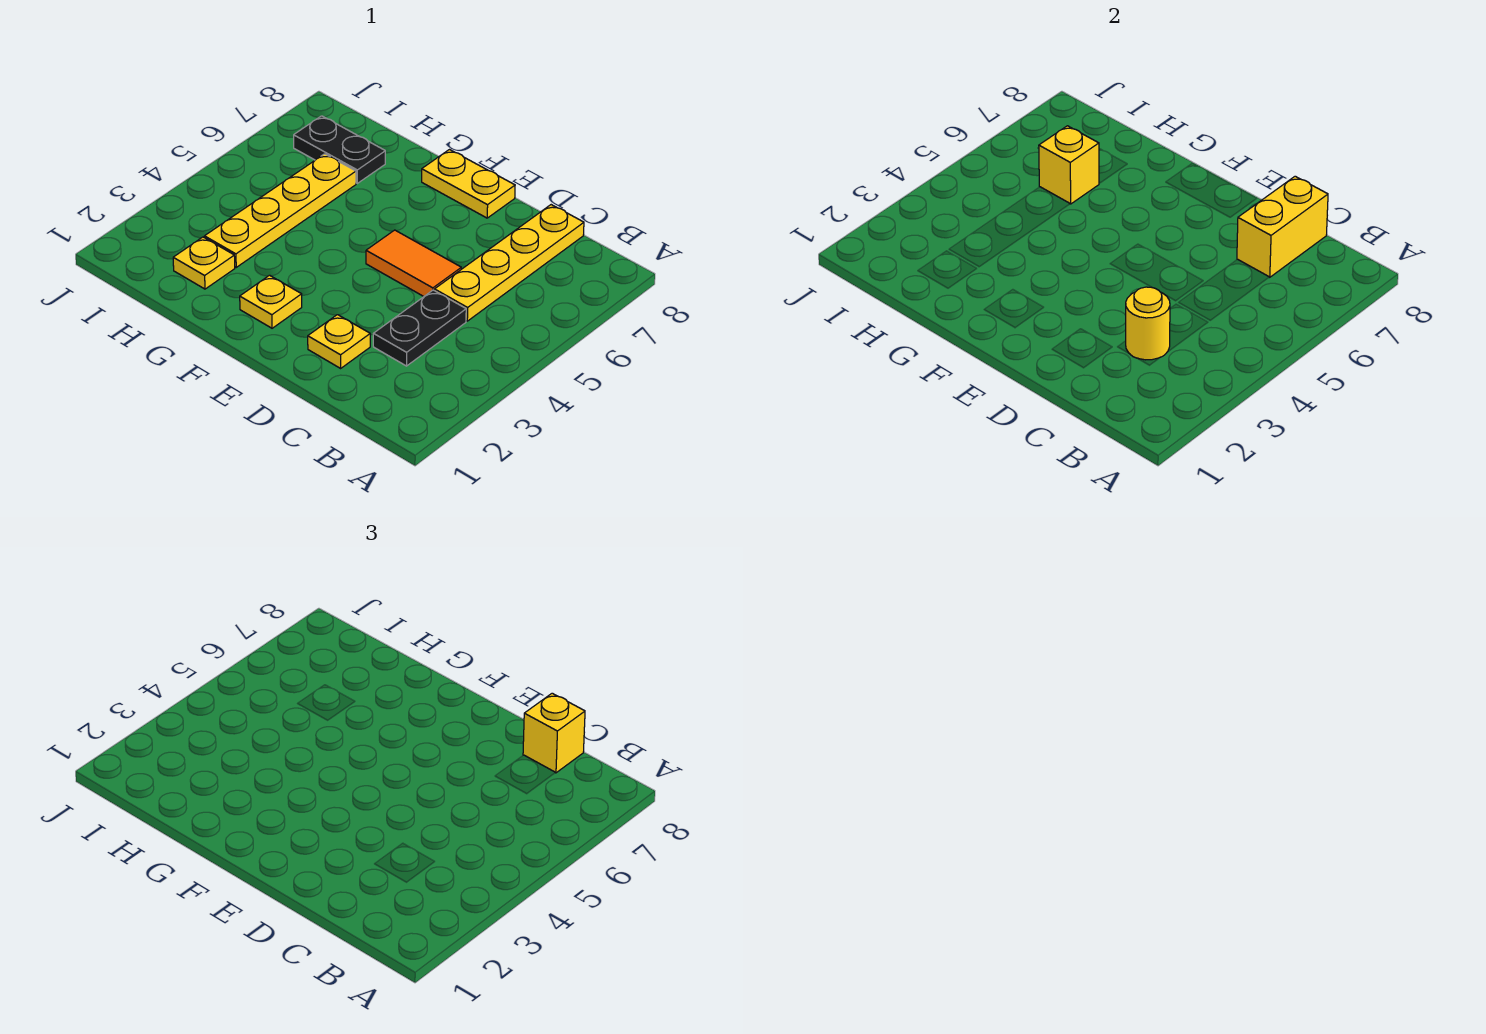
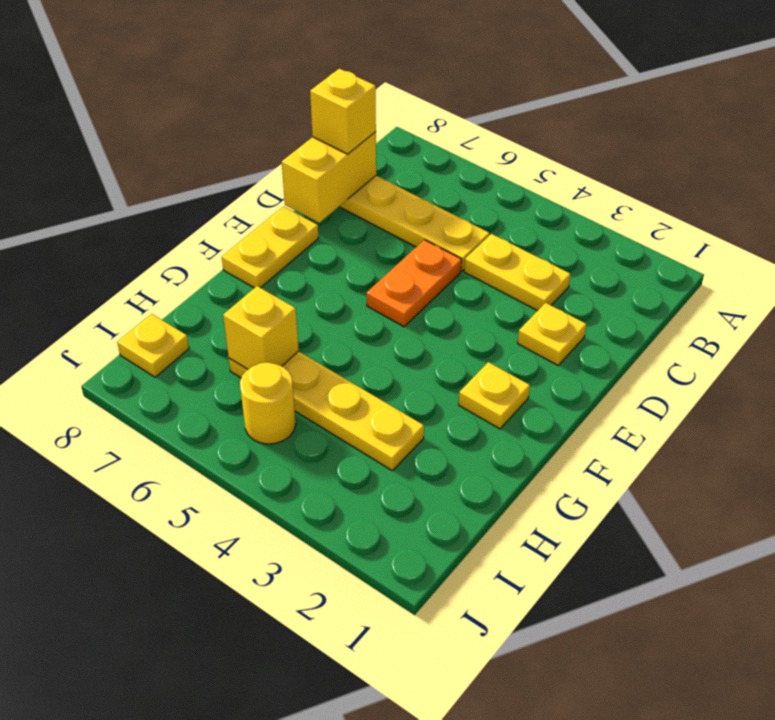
black plate C3:C4 level 1 -> yellow plate C3:C4 level 1
yellow round brick C3 level 2 -> yellow round brick I5 level 1
yellow brick C7:C8 level 2 -> yellow brick C8:D8 level 2
orange tile D5:E5 level 1 -> orange plate D5:E5 level 1
yellow plate H2 level 1 -> yellow plate I8 level 1
black plate H7:I7 level 1 -> none

